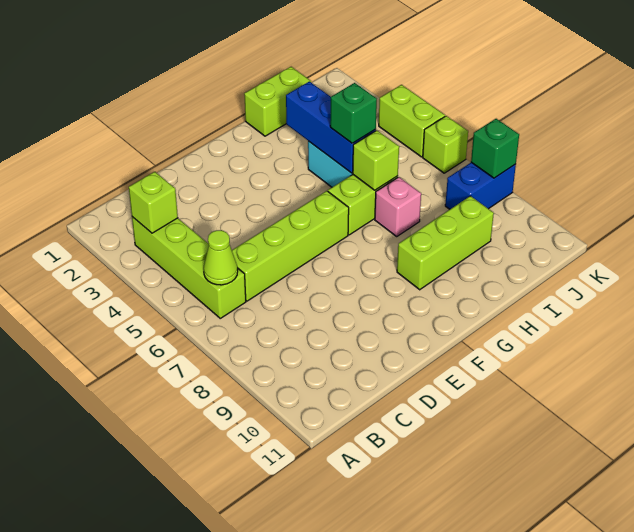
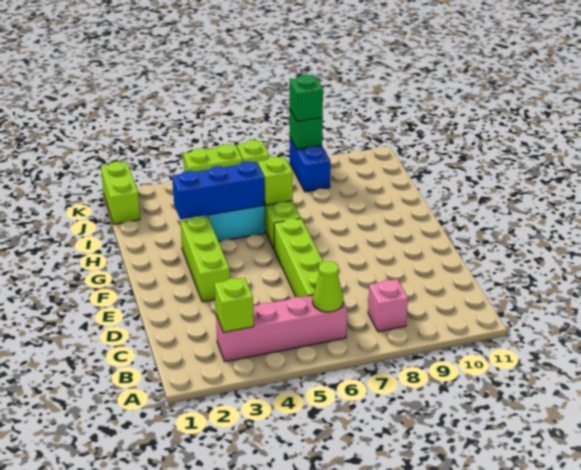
lime brick B3:B6 level 1 -> pink brick B3:B6 level 1
lime brick G9:I9 level 1 -> lime brick E3:G3 level 1
lime brick H1:I1 level 1 -> lime brick J1:K1 level 1
green brick H5 level 3 -> green brick K8 level 3
pink brick H7 level 1 -> pink brick B8 level 1

